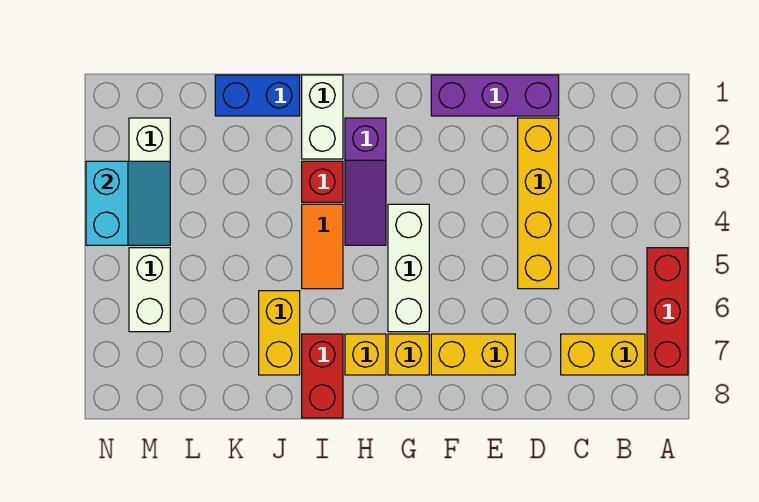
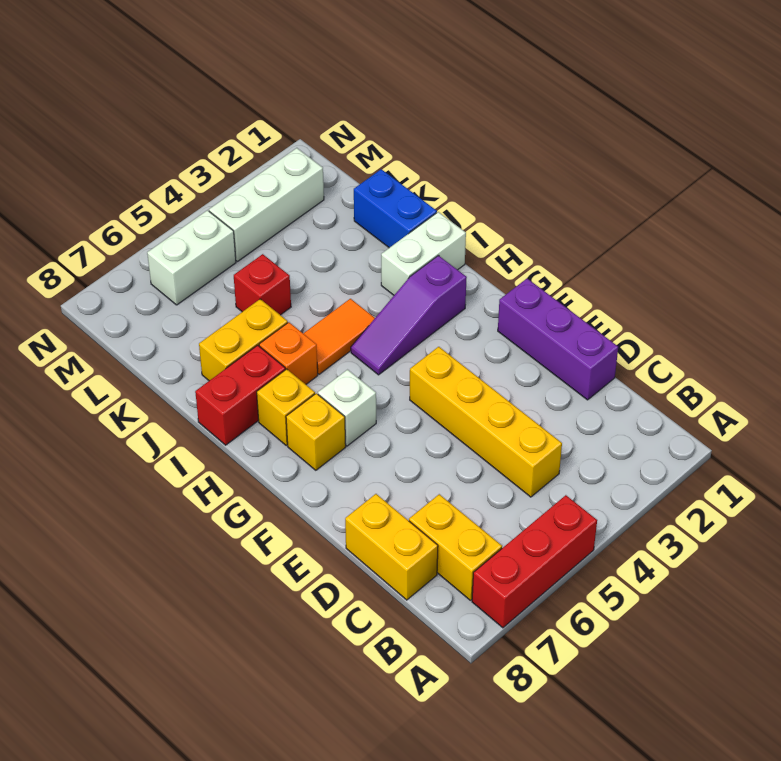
yellow brick D2:D5 level 1 -> yellow brick C4:F4 level 1
yellow brick E7:F7 level 1 -> yellow brick C8:D8 level 1
white brick G4:G6 level 1 -> white brick G6 level 1
red brick I3 level 1 -> red brick K5 level 1
none -> orange brick I6 level 1
cyan slope M3:N4 level 2 top N -> none

